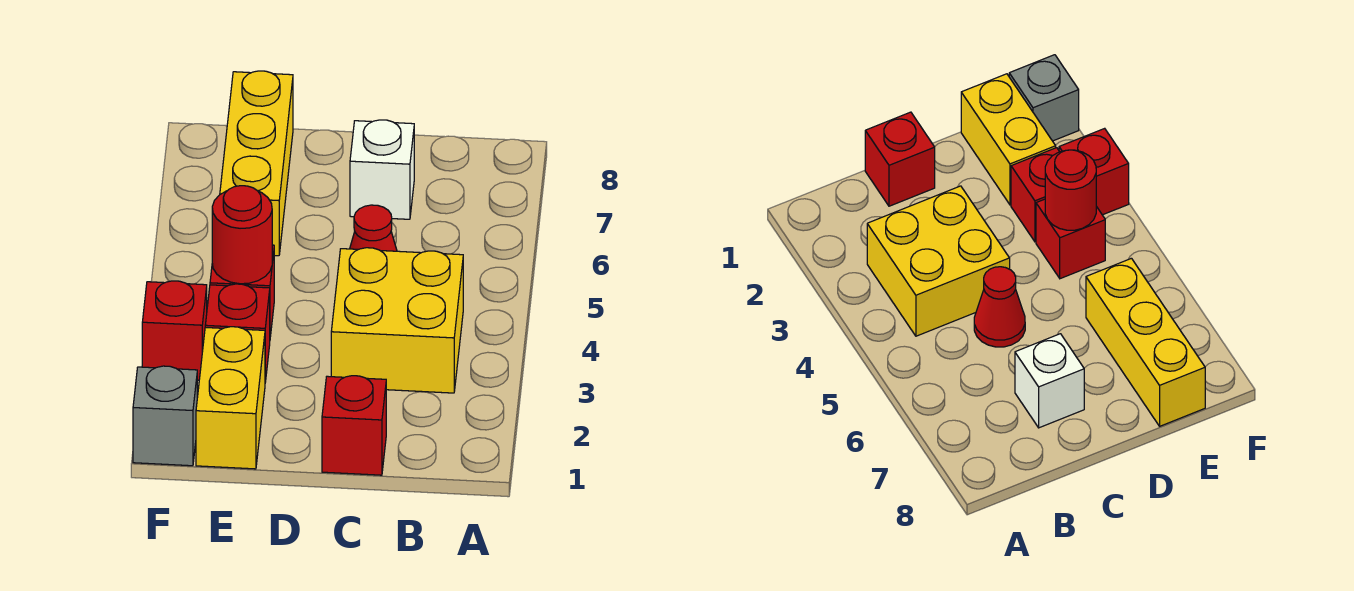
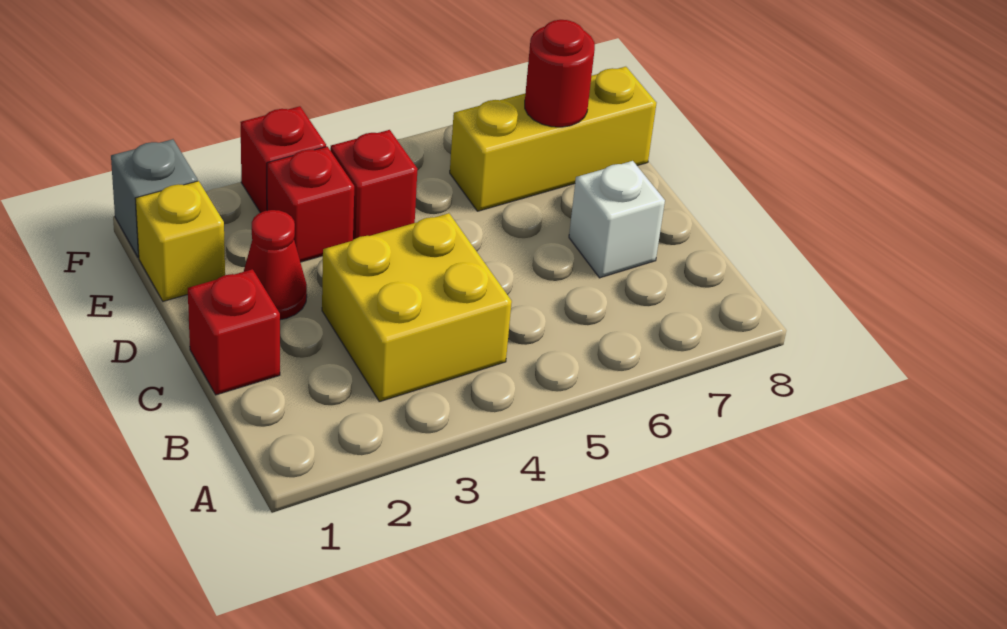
red cone C5 level 1 -> red cone D2 level 1
yellow brick E1:E2 level 1 -> yellow brick E1 level 1
red round brick E4 level 2 -> red round brick E7 level 2

